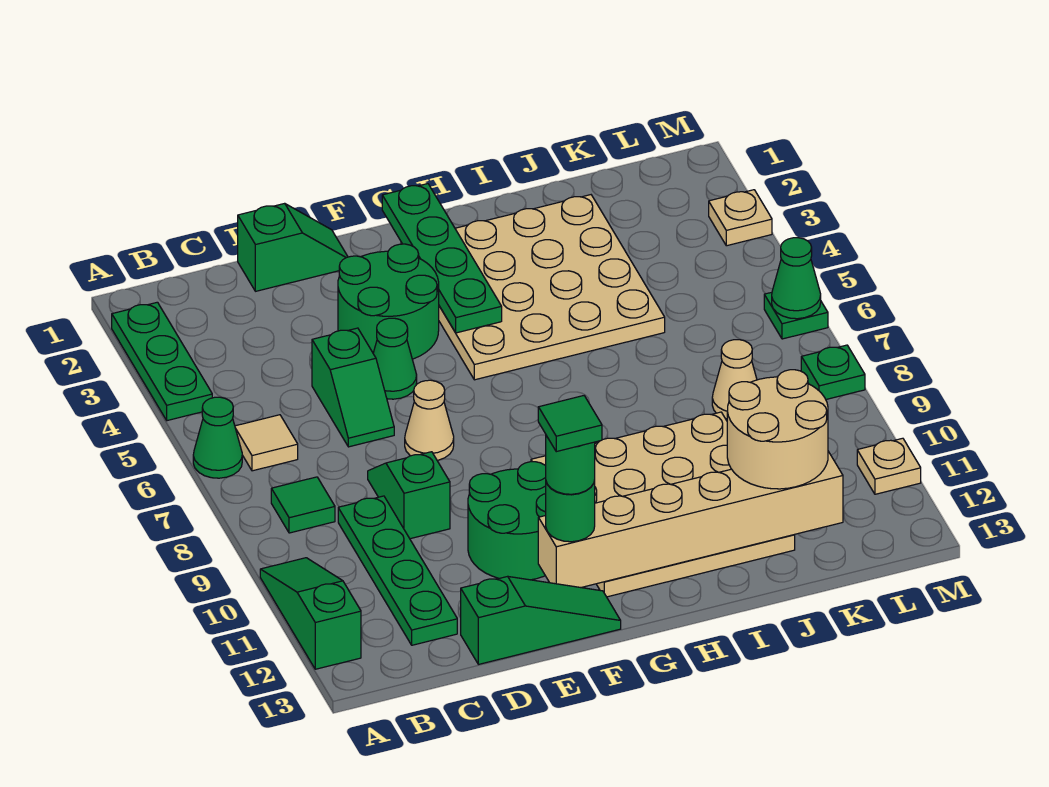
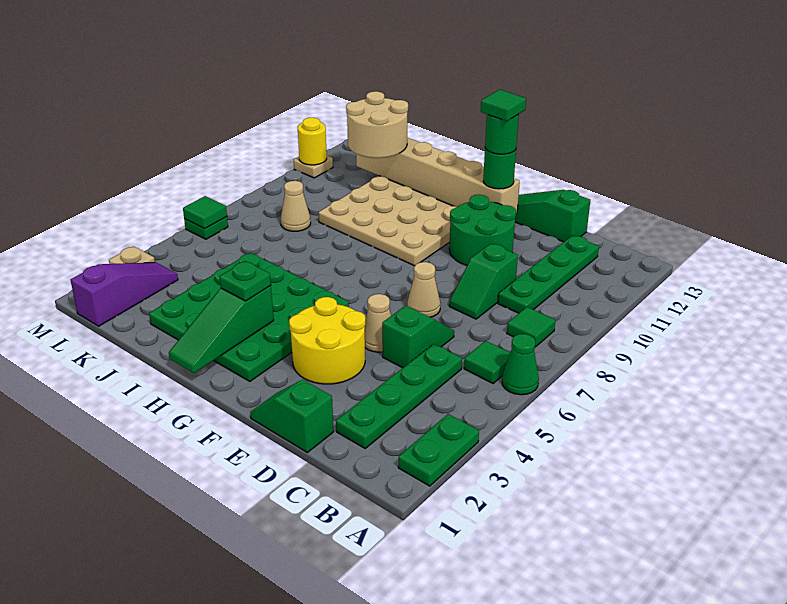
green plate A2:A4 level 1 -> green plate A2:A3 level 1
green slope A10:A12 level 1 top 12 -> green slope H1:H3 level 2 top 3
tan tile B6 level 1 -> green tile B6 level 1
green round brick E3:F4 level 1 -> yellow round brick E3:F4 level 1
green cone E5 level 1 -> tan cone E5 level 1
green plate G1:G4 level 2 -> green plate C2:C5 level 1
tan plate G2:J5 level 1 -> green plate G2:J5 level 1
none -> purple slope L1:L3 level 1 top 1
green cone M6 level 2 -> green tile M6 level 2
green plate M8 level 1 -> green plate H3 level 3
none -> yellow round brick M11 level 2

